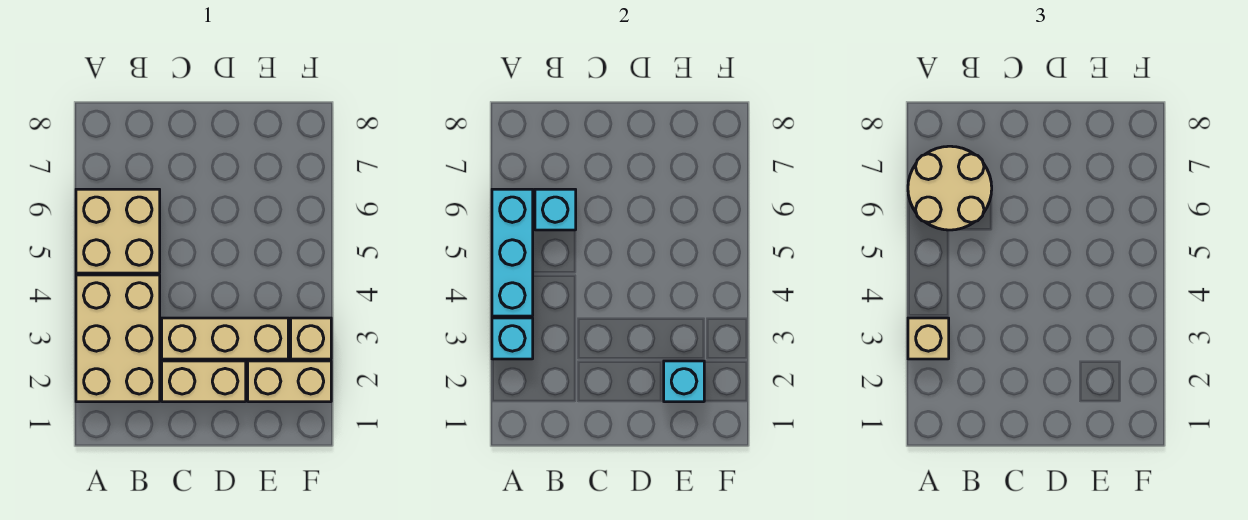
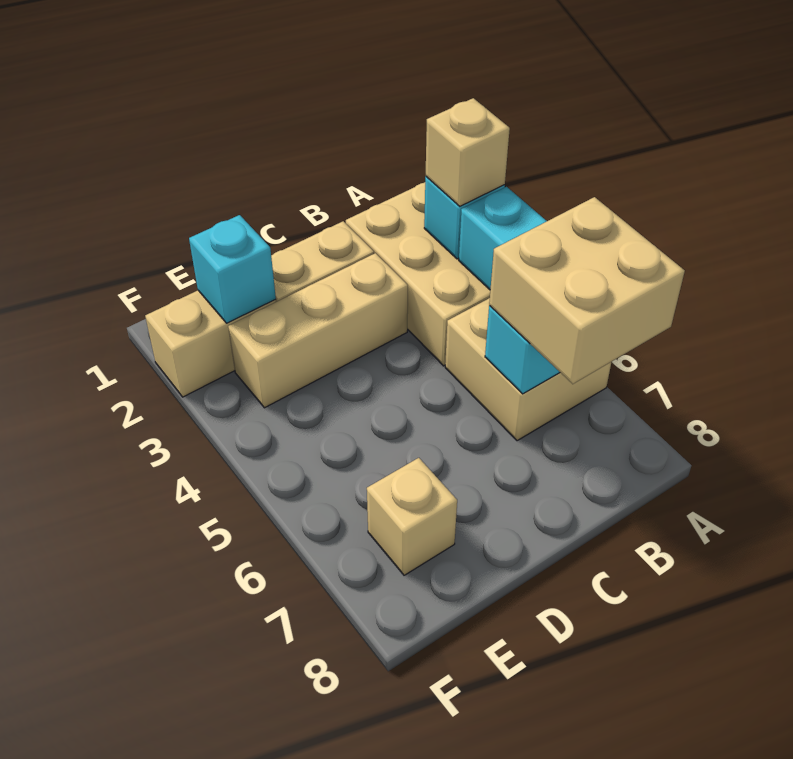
tan round brick A6:B7 level 3 -> tan brick A6:B7 level 3
tan brick F3 level 1 -> tan brick E7 level 1

